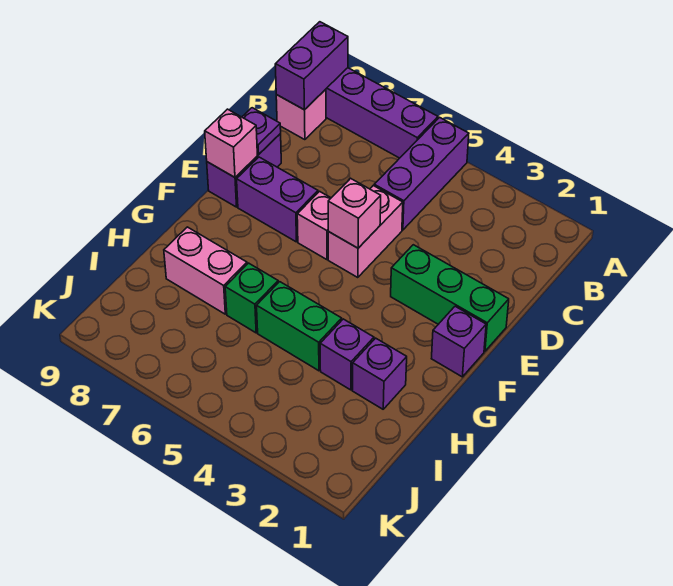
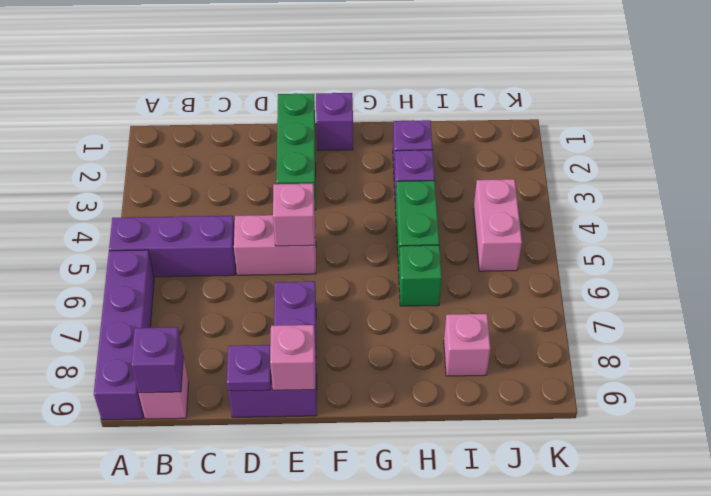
purple brick A9:B9 level 2 -> purple brick B9 level 2
pink brick E6 level 1 -> pink brick I8 level 1
pink brick H7:H8 level 1 -> pink brick J4:J5 level 1

